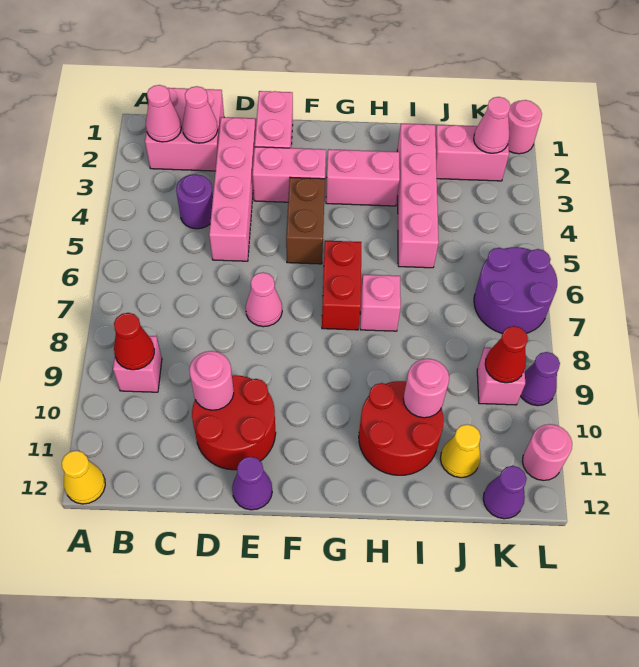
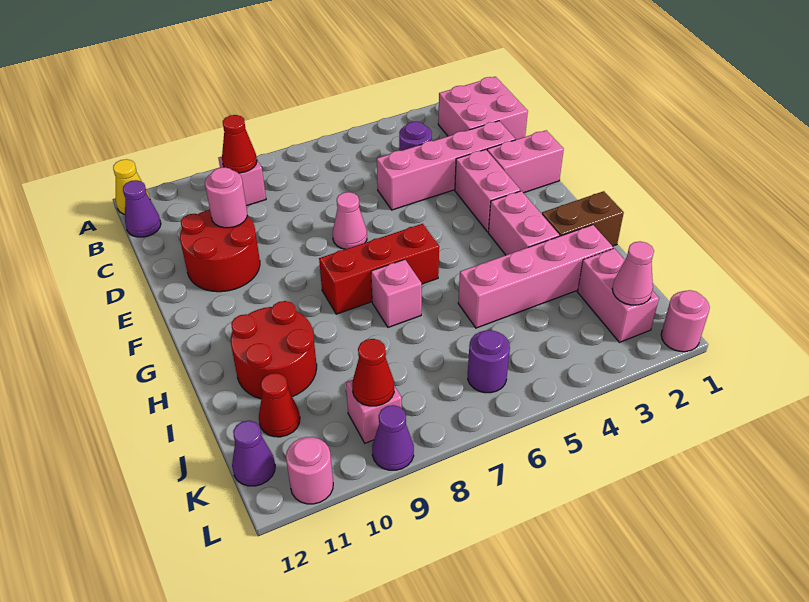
pink cone B2 level 2 -> none
pink cone C2 level 2 -> none
purple cone E12 level 1 -> purple cone B12 level 1
brown brick F4:F5 level 1 -> brown brick H1:H2 level 1
red brick G6:G7 level 1 -> red brick G6:G8 level 1
pink round brick I10 level 2 -> none
yellow cone J11 level 1 -> red cone J11 level 1
purple round brick K6:L7 level 1 -> purple round brick K6 level 1

